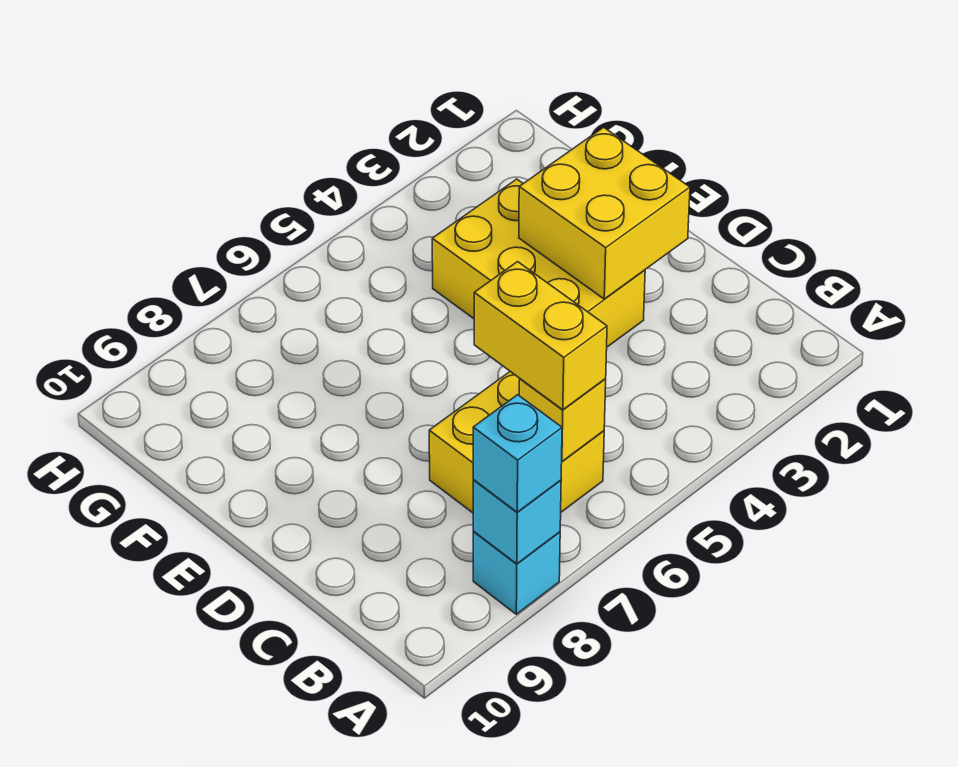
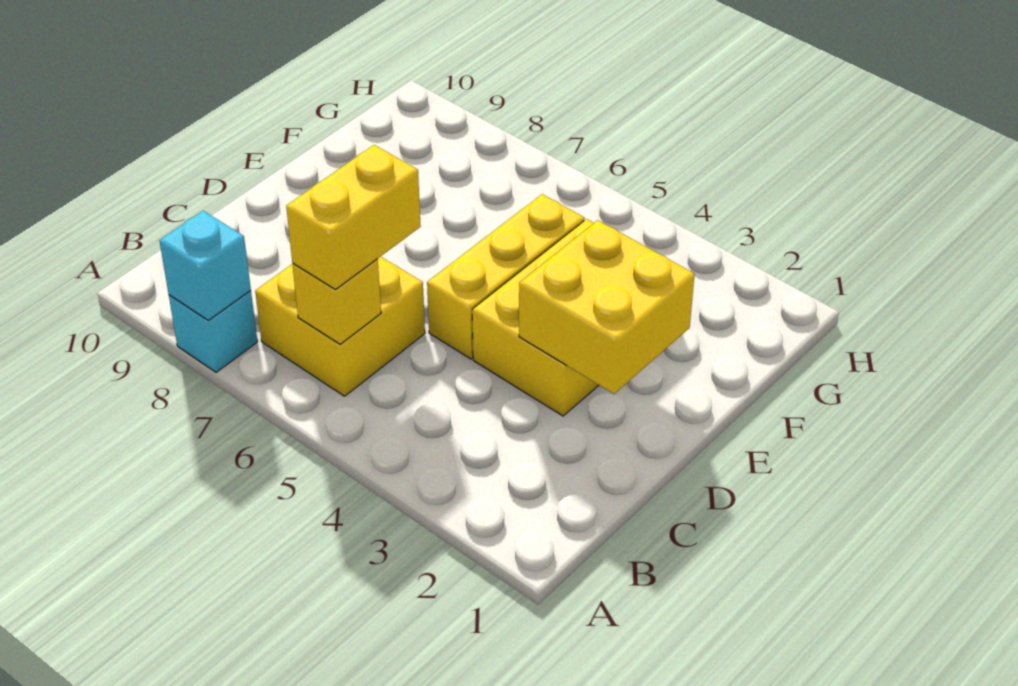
cyan brick A8 level 3 -> none
none -> yellow brick D5:F5 level 1

